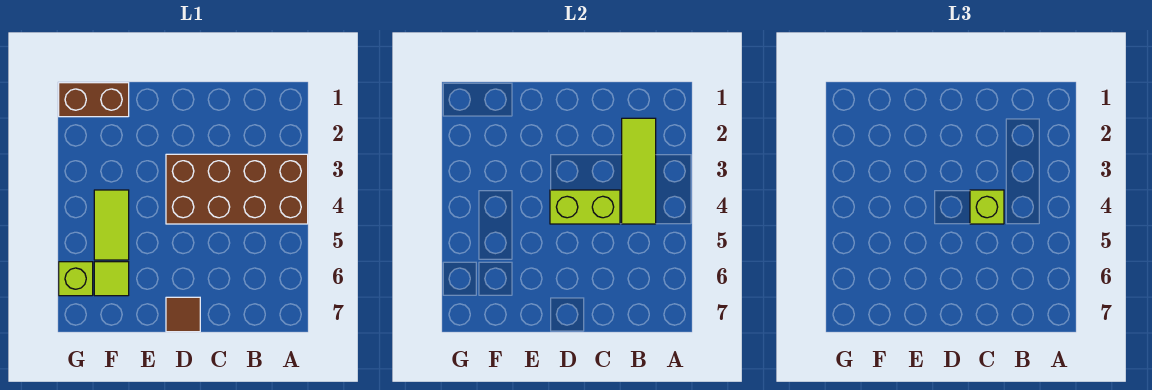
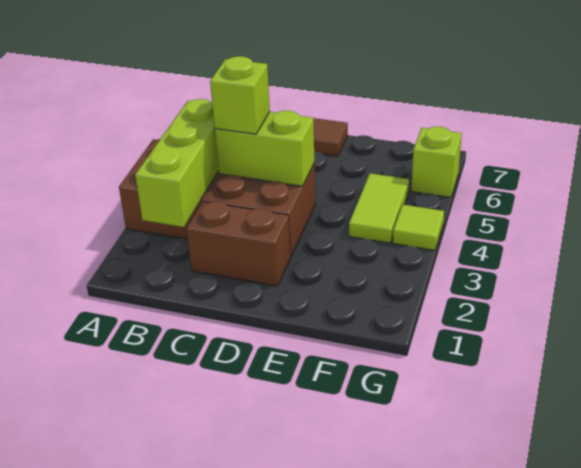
lime tile B2:B4 level 2 -> lime brick B2:B4 level 2
brown brick F1:G1 level 1 -> brown brick C2:D2 level 1
lime tile F6 level 1 -> lime tile G4 level 1

